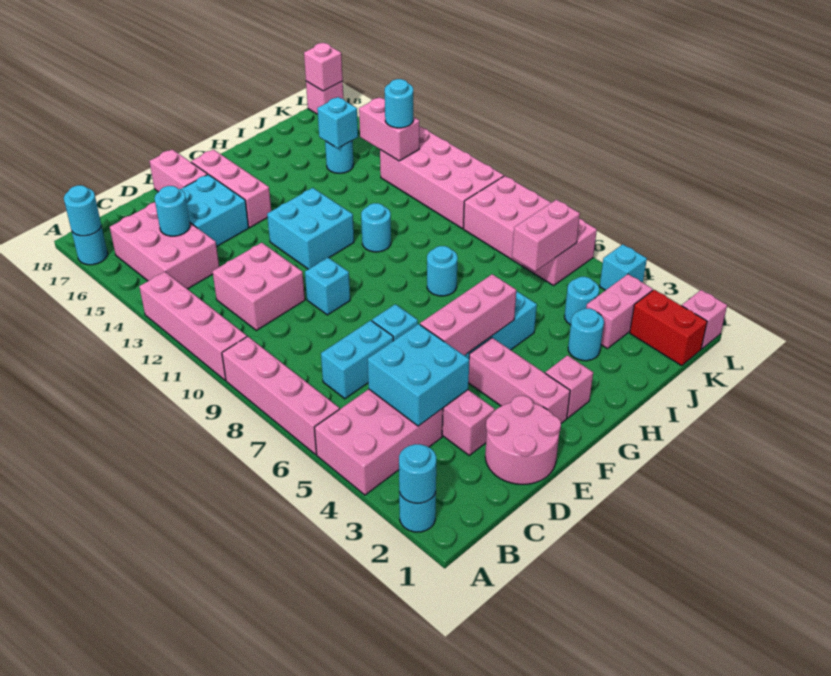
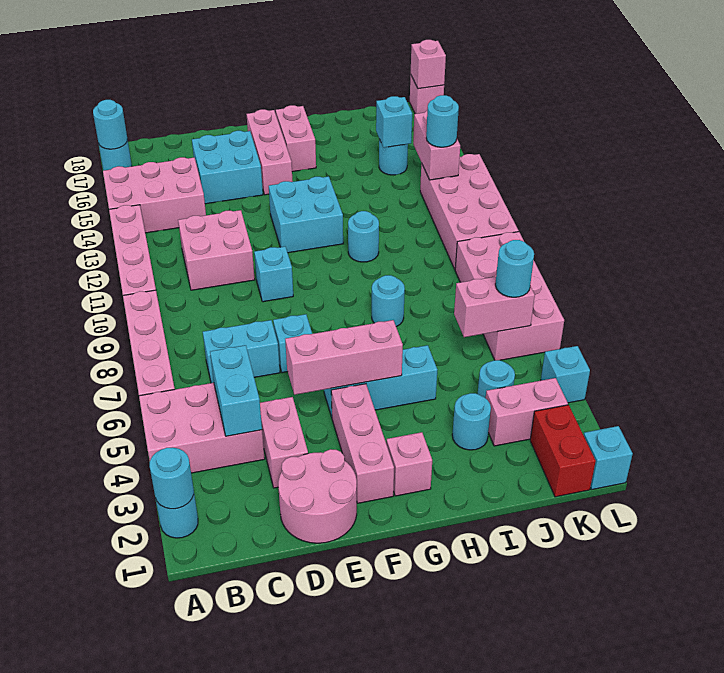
pink brick B14:C16 level 1 -> pink brick A14:C15 level 1
cyan brick C4:D5 level 2 -> cyan brick C4:C5 level 2
cyan round brick C15 level 2 -> cyan round brick K6 level 3
pink brick E17:E18 level 1 -> pink brick G16:G17 level 1
pink brick L1 level 1 -> cyan brick L1 level 1

